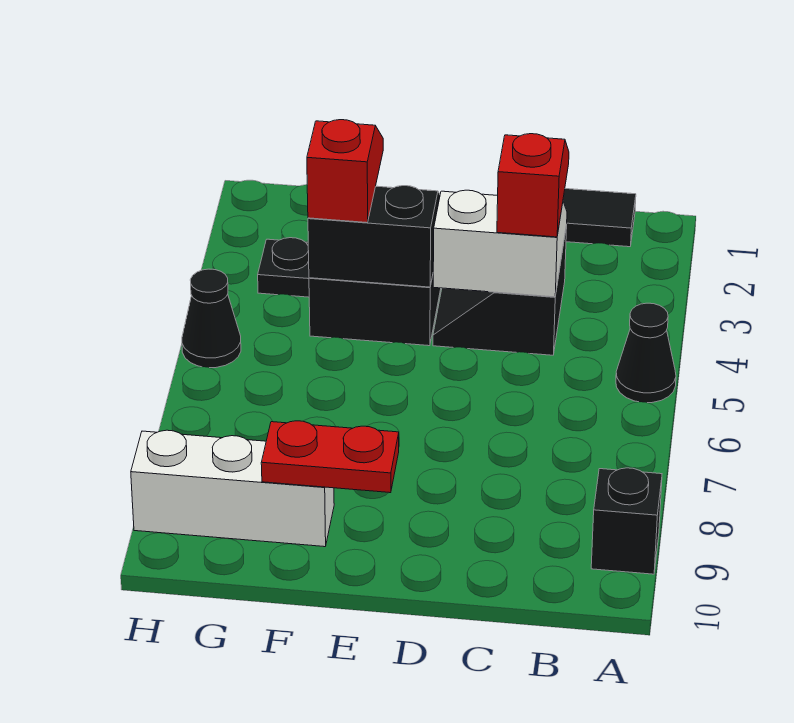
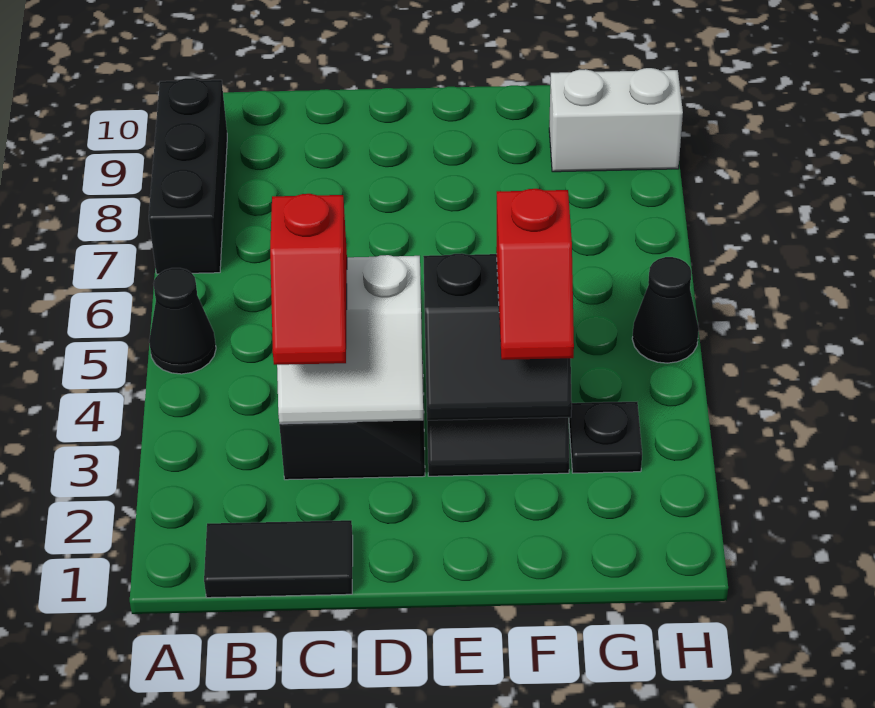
black brick A9 level 1 -> black brick A7:A9 level 1
red plate E9:F9 level 2 -> none
white brick F9:H9 level 1 -> white brick G9:H9 level 1

